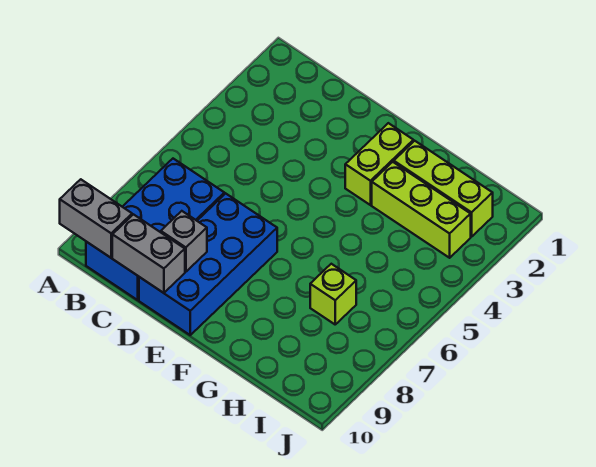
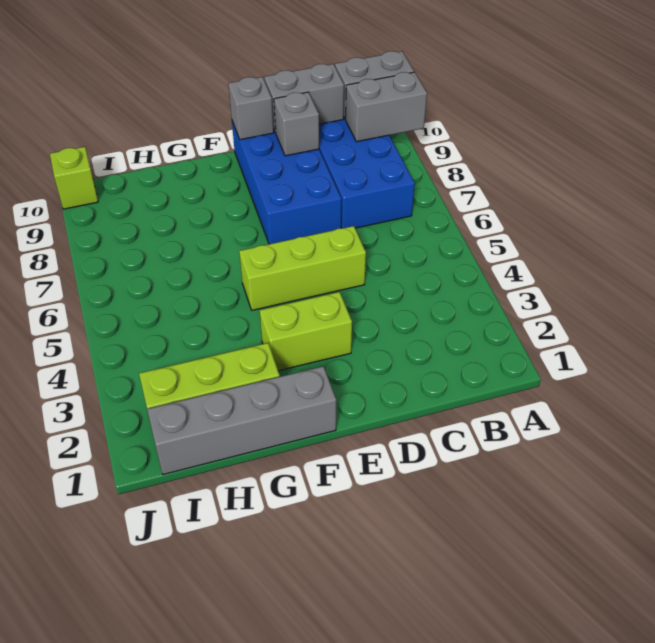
none -> grey brick A9:B9 level 2
none -> grey brick E10 level 2
none -> grey brick F1:I1 level 1
lime brick F2:F3 level 1 -> lime brick E3:F3 level 1
lime brick G3:I3 level 1 -> lime brick D5:F5 level 1
lime brick H7 level 1 -> lime brick J10 level 1

